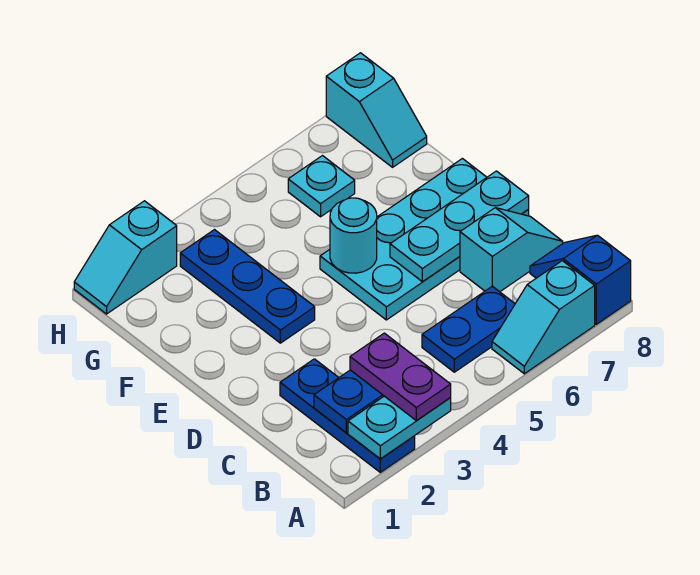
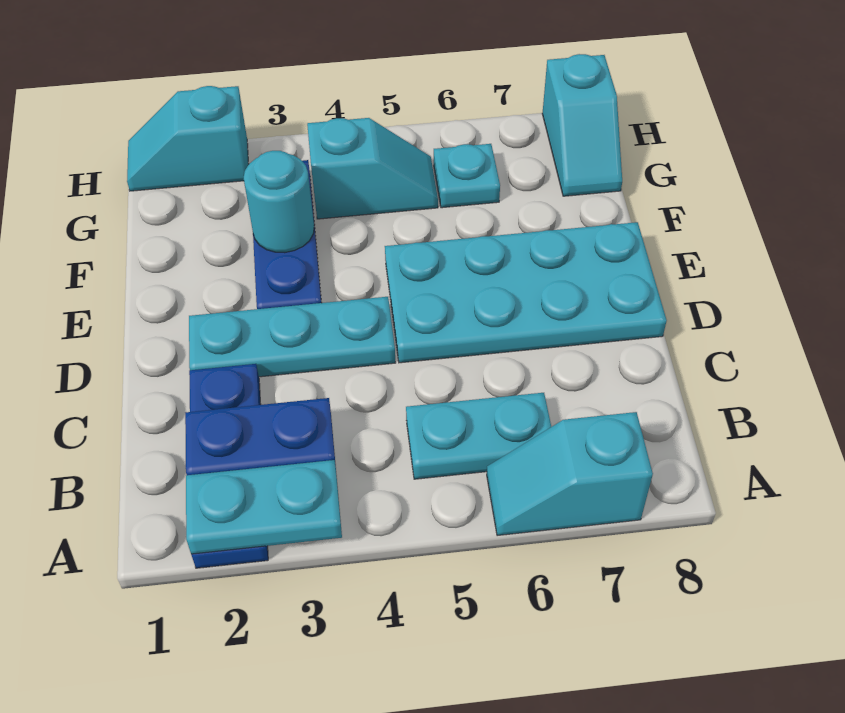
purple plate A3:B3 level 3 -> none
blue slope A8:B8 level 1 top A -> none
blue plate B5:B6 level 1 -> cyan plate B5:B6 level 1
cyan slope C7:C8 level 1 top 7 -> cyan slope G4:G5 level 1 top 4
cyan plate D6:D8 level 2 -> cyan plate D2:D4 level 1
cyan round brick E5 level 2 -> cyan round brick F3 level 2

